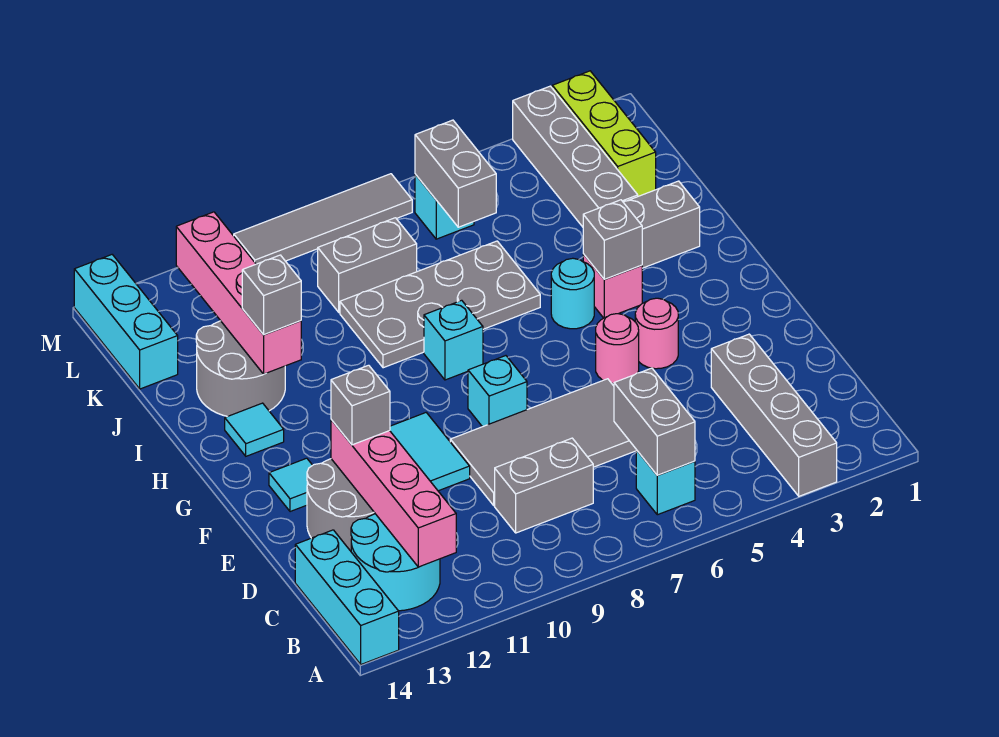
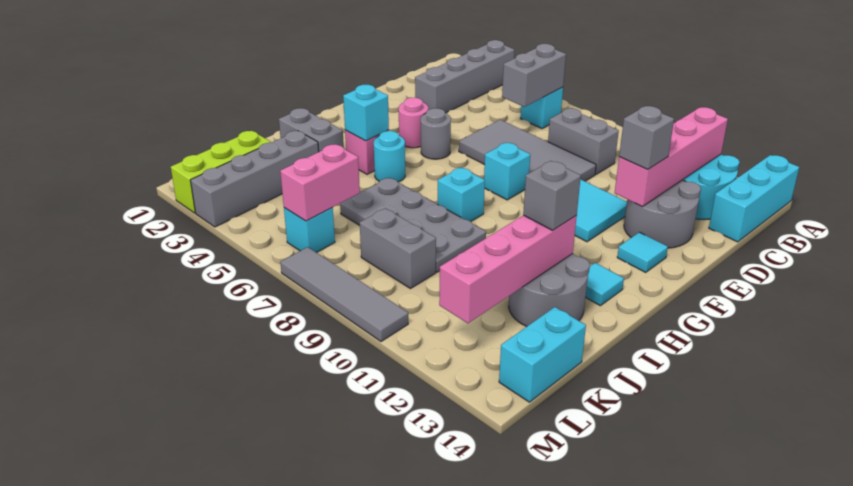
pink round brick F5 level 1 -> grey round brick F5 level 1
grey brick H4 level 2 -> cyan brick H4 level 2
grey brick K6:L6 level 2 -> pink brick K6:L6 level 2
cyan brick K14:M14 level 1 -> cyan brick K14:L14 level 1

